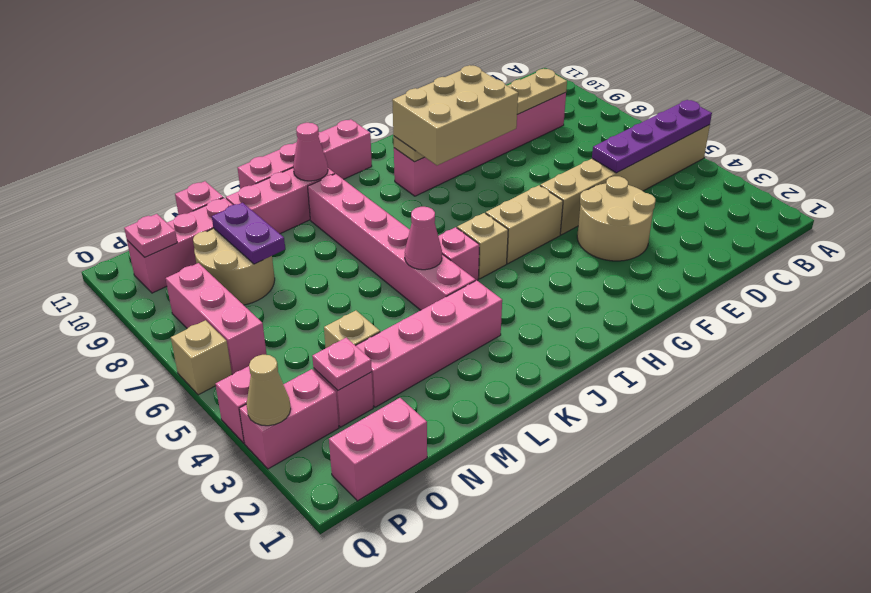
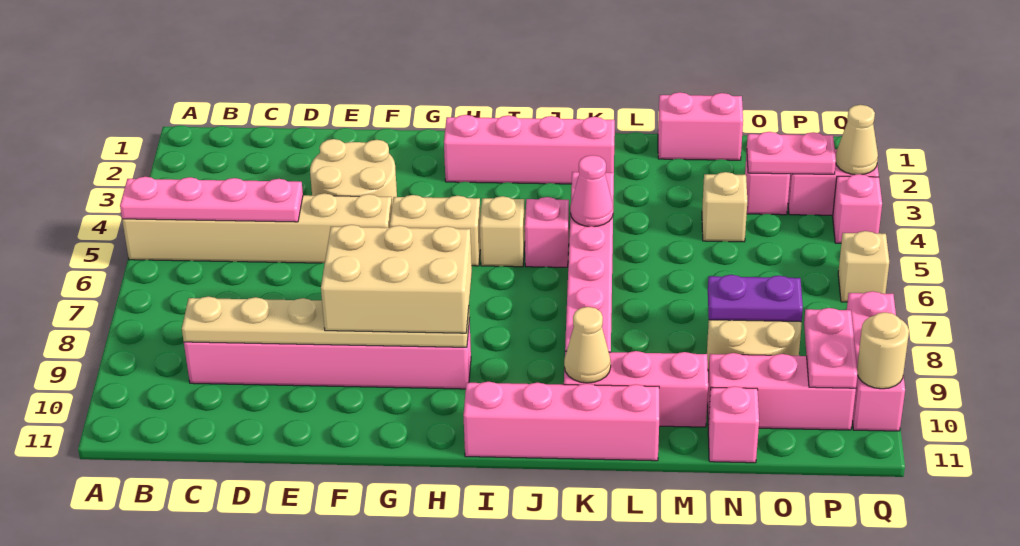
purple plate A5:D5 level 2 -> pink plate A5:D5 level 2
pink brick K3:N3 level 1 -> pink brick H2:K2 level 1
pink cone K10 level 2 -> tan cone K10 level 2
purple plate N8:N9 level 2 -> purple plate N8:O8 level 2
pink brick O1:P1 level 1 -> pink brick M1:N1 level 1
pink plate O3 level 2 -> pink plate O3:P3 level 2
pink brick P6:P8 level 1 -> pink brick Q8:Q10 level 1
pink plate P10 level 2 -> pink plate P9:P10 level 2
none -> tan round brick Q10 level 2

